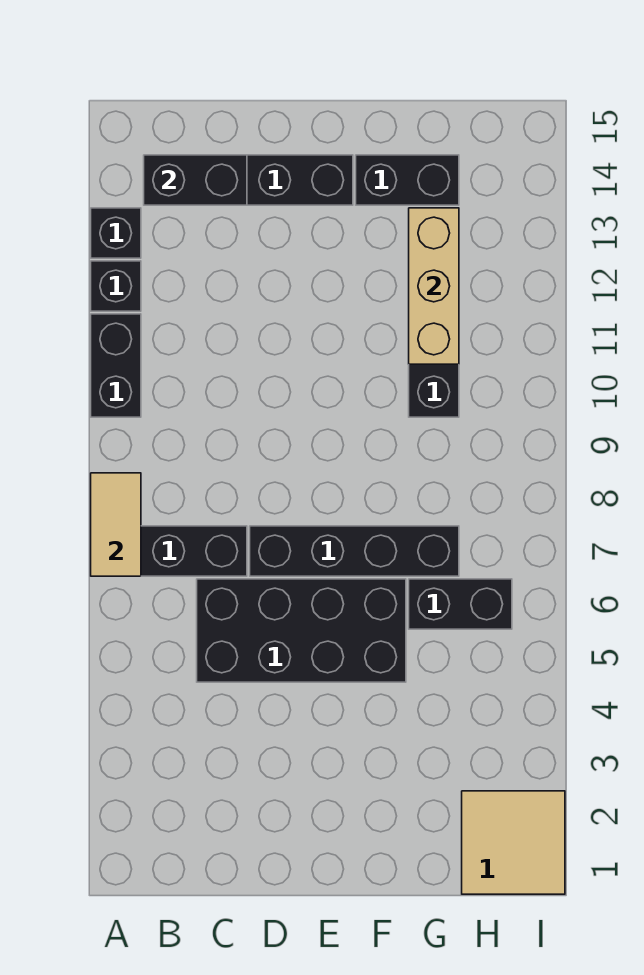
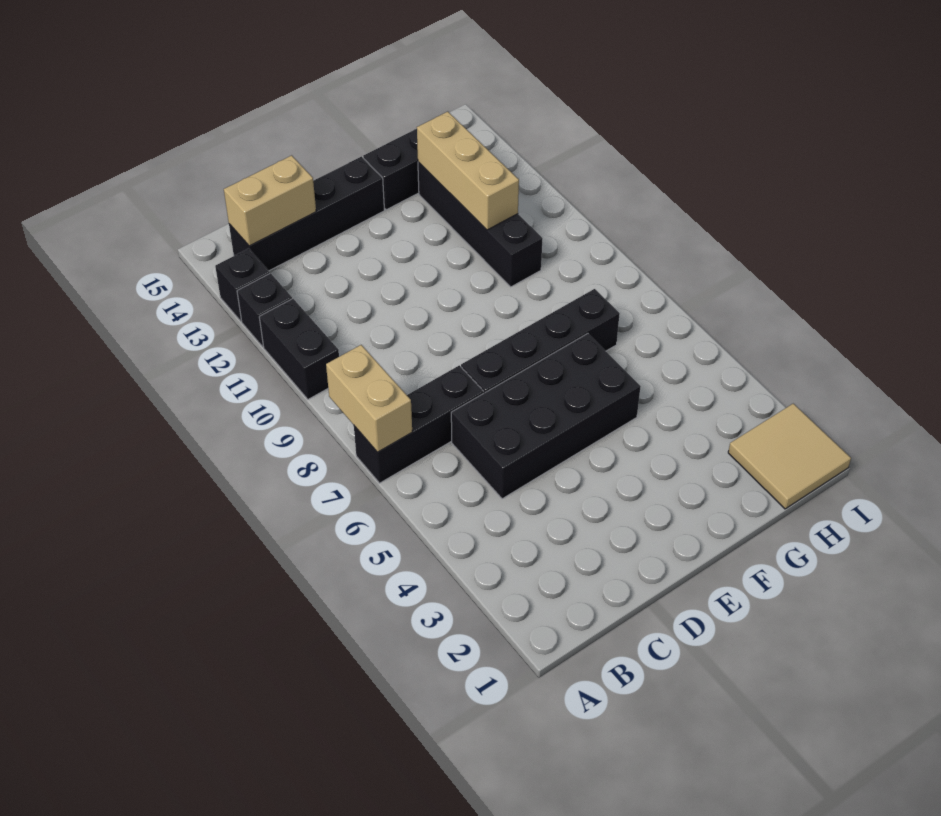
tan tile A7:A8 level 2 -> tan brick A7:A8 level 2
black brick B14:C14 level 2 -> tan brick B14:C14 level 2
black brick G6:H6 level 1 -> none

